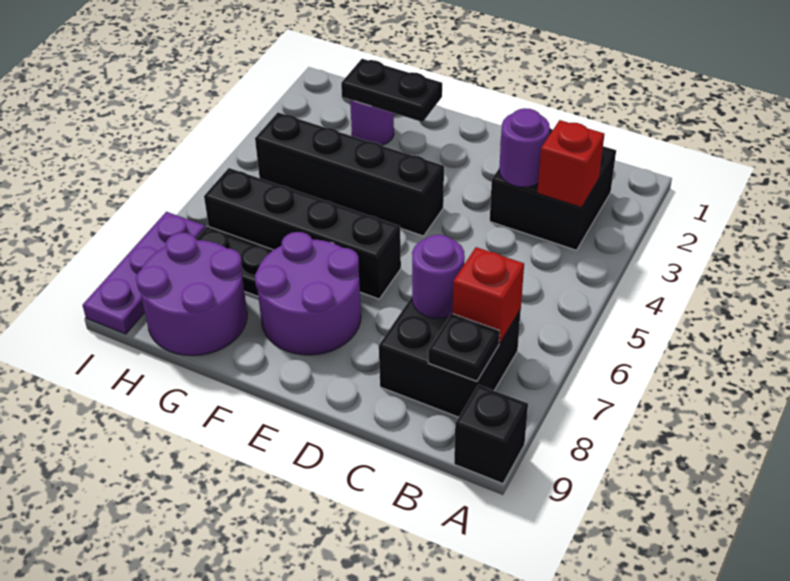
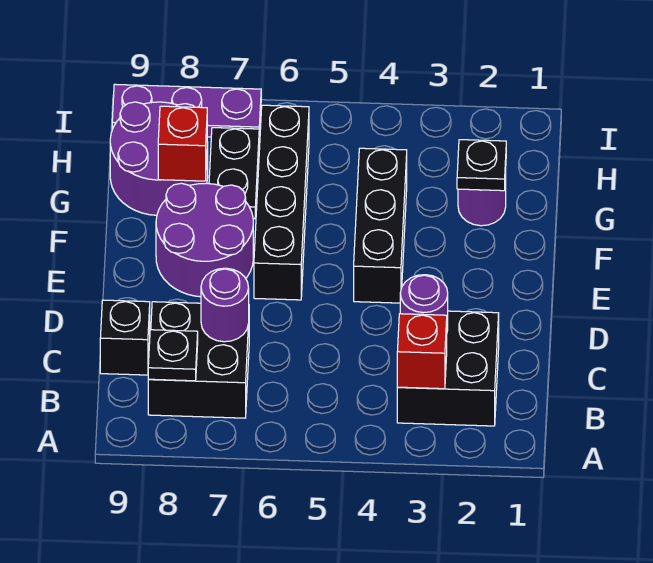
black brick A9 level 1 -> black brick C9 level 1
red brick B7 level 2 -> red brick G8 level 2
black brick E4:H4 level 1 -> black brick E4:G4 level 1
black plate F2:G2 level 2 -> black plate G2 level 2

